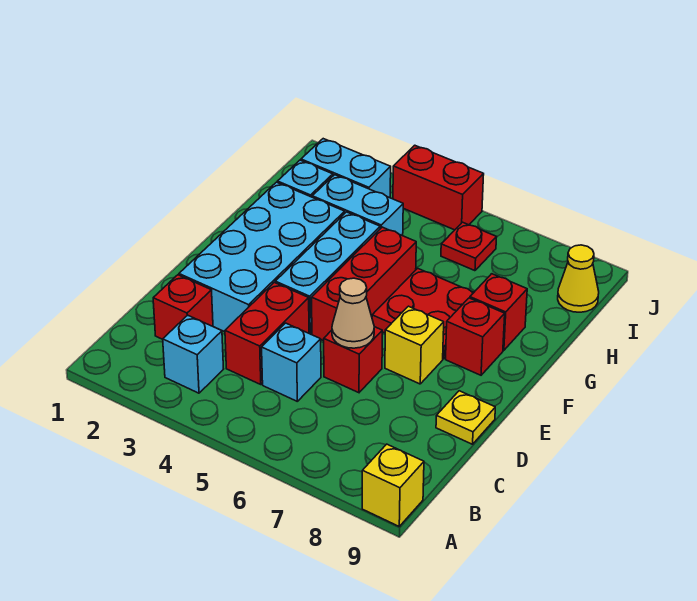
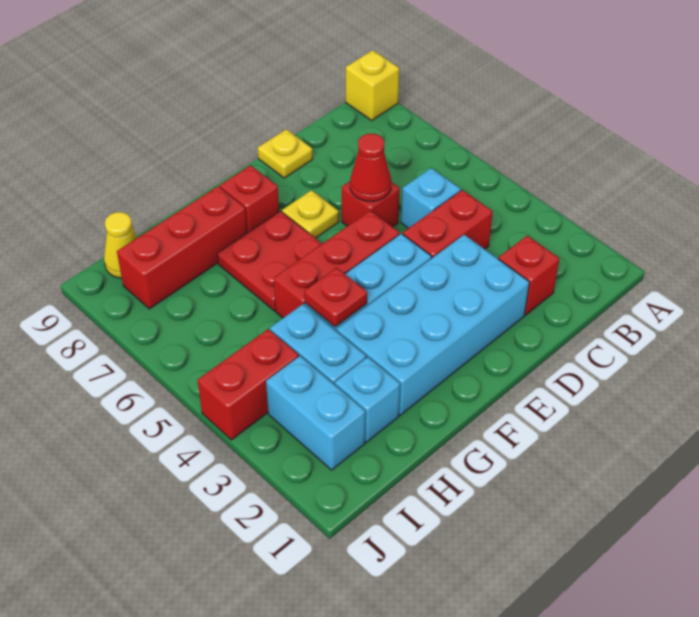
cyan brick B3 level 1 -> none
tan cone D6 level 2 -> red cone D6 level 2
yellow brick E7 level 1 -> yellow plate E7 level 1
red brick G8 level 1 -> red brick G8:I8 level 1
red plate I6 level 1 -> red plate G4 level 2
red brick J4:J5 level 1 -> red brick I4:J4 level 1

